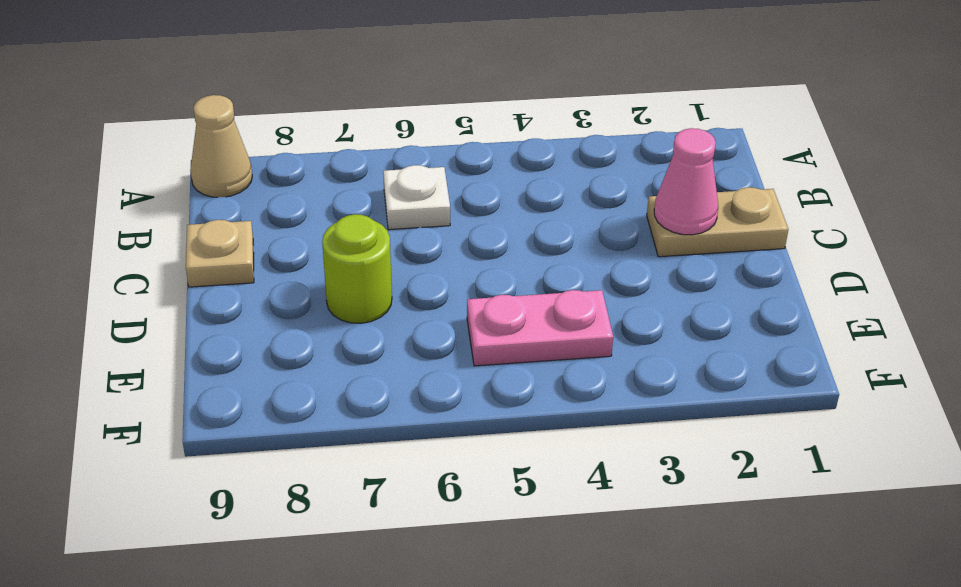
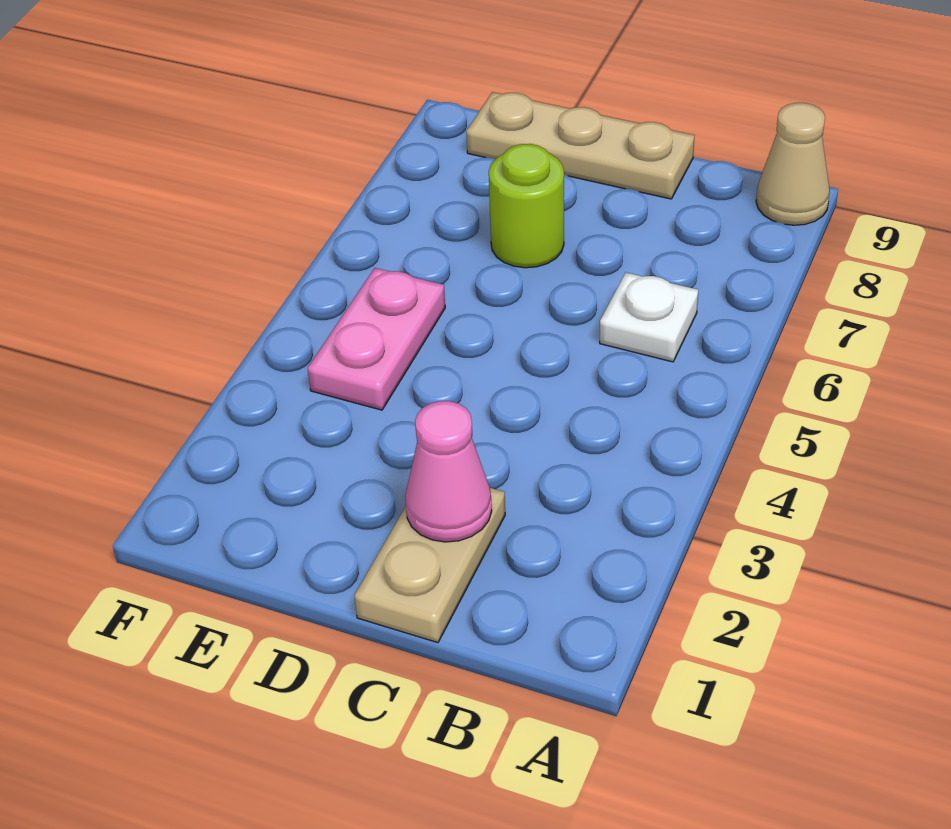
tan plate C9 level 1 -> tan plate C9:E9 level 1

